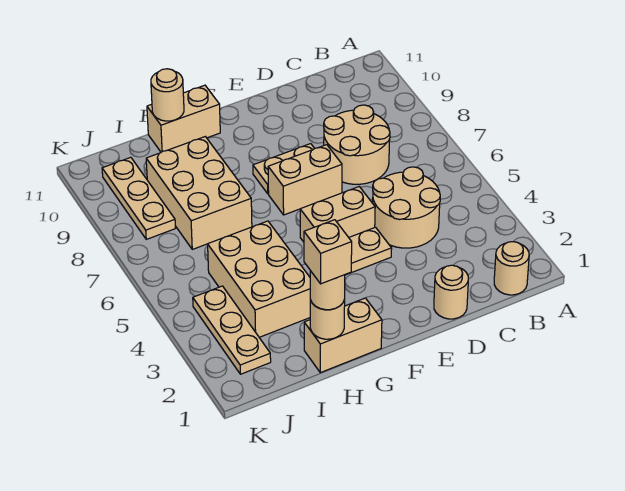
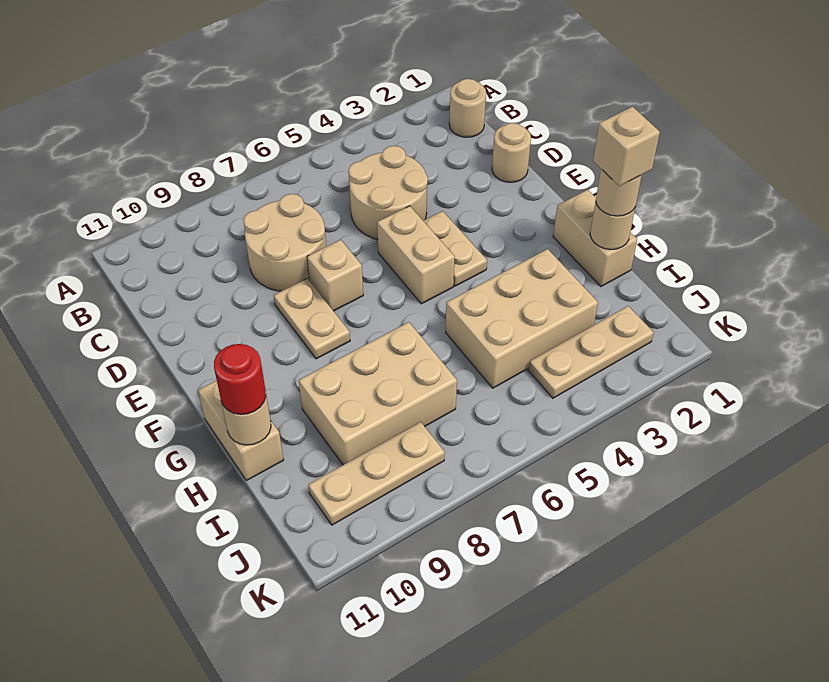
tan brick E7:F7 level 1 -> tan brick E7 level 1
none -> red round brick H11 level 3

